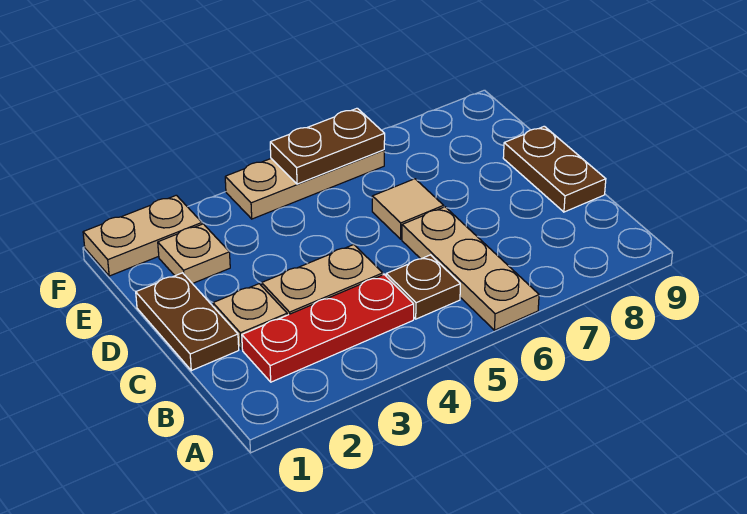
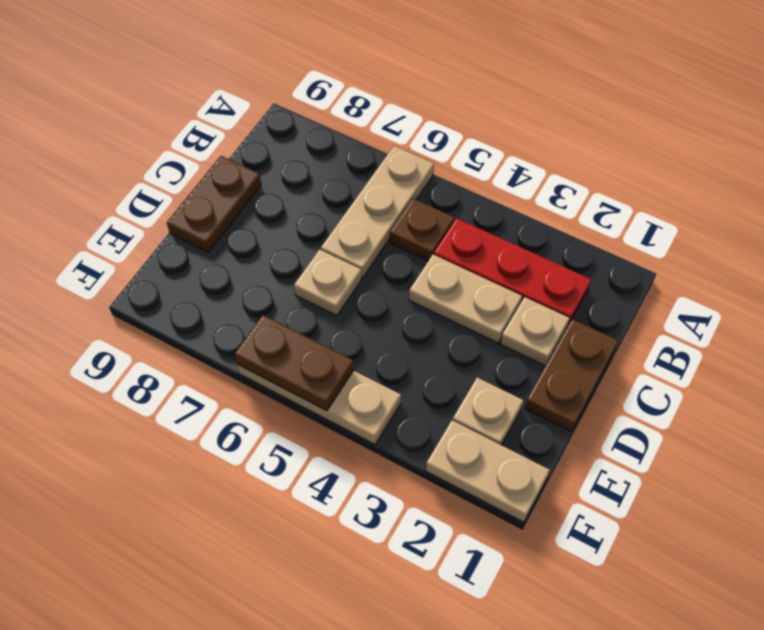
tan tile D6 level 1 -> tan plate D6 level 1

